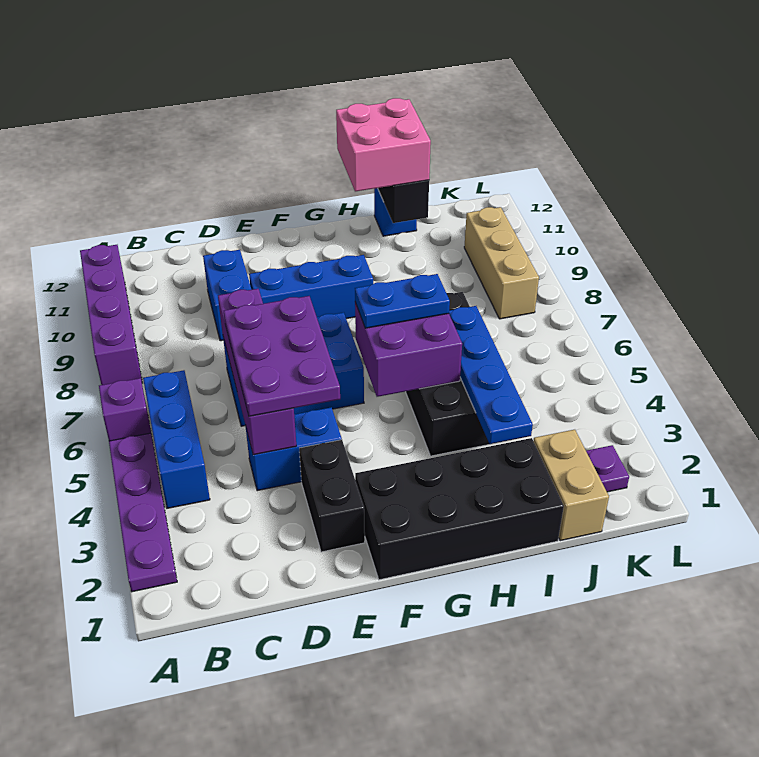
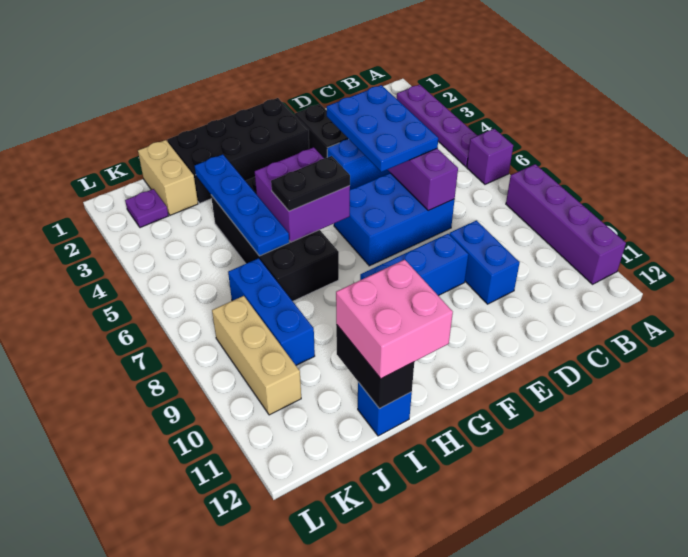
blue brick B4:B6 level 1 -> blue brick J7:J9 level 1
purple plate D4:E6 level 3 -> blue plate D4:E6 level 3
blue plate G6:H6 level 3 -> black plate G6:H6 level 3

